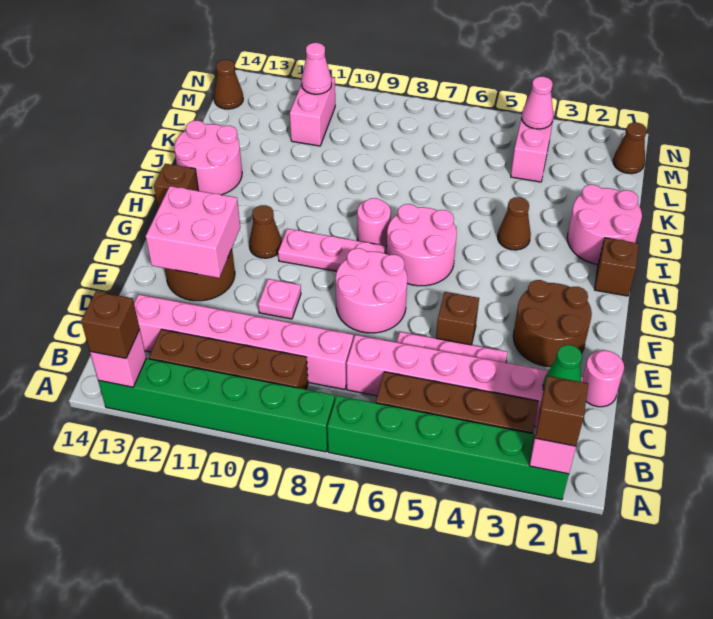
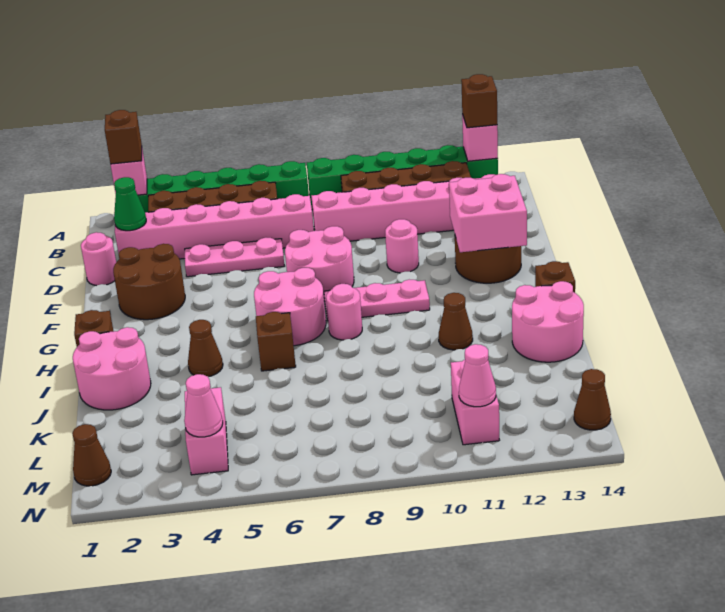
brown brick E5 level 1 -> brown brick I6 level 1
pink plate E10 level 1 -> pink round brick E10 level 1
brown cone G11 level 1 -> brown cone I11 level 1

